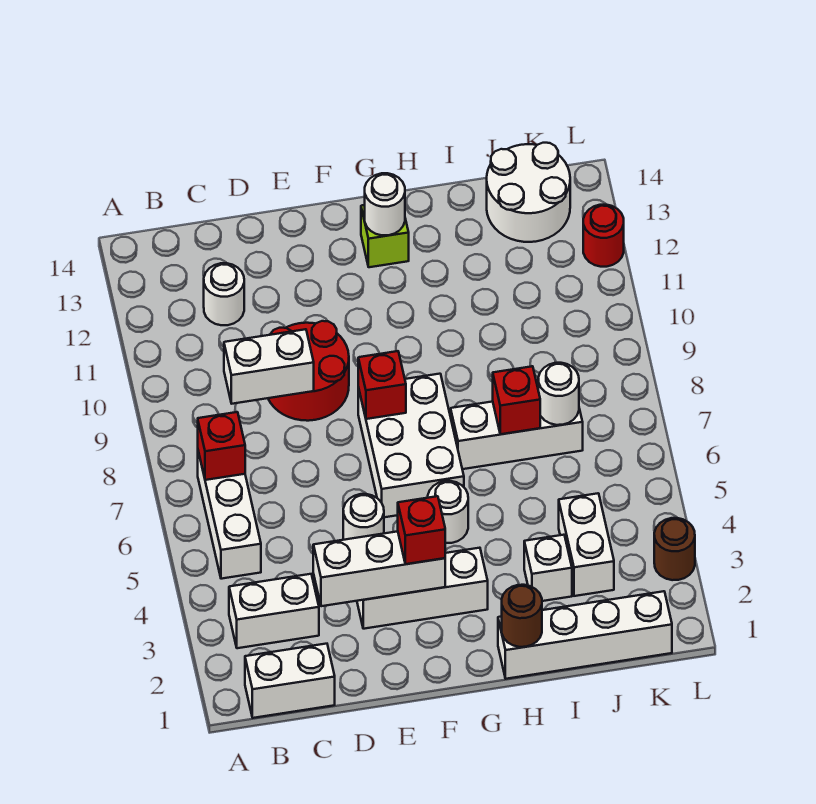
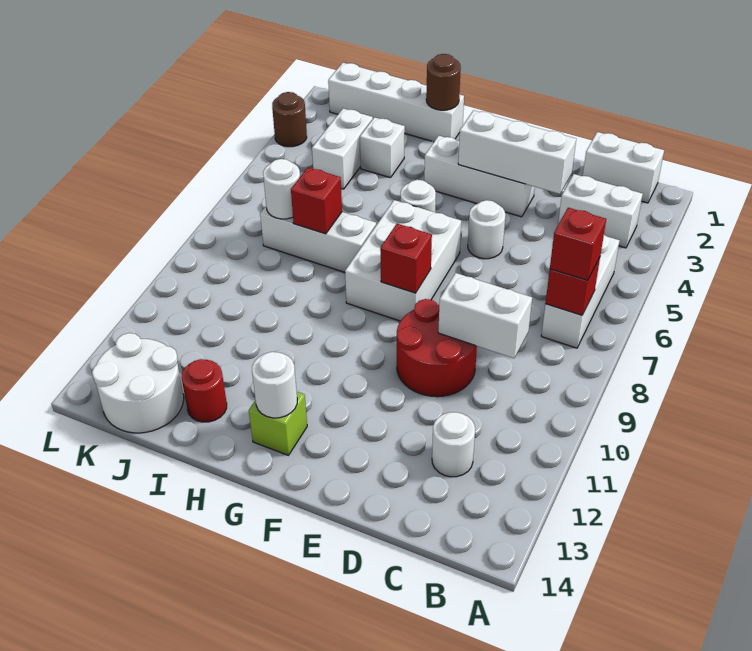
red brick F3 level 3 -> red brick B7 level 3
red round brick L12 level 1 -> red round brick I13 level 1

